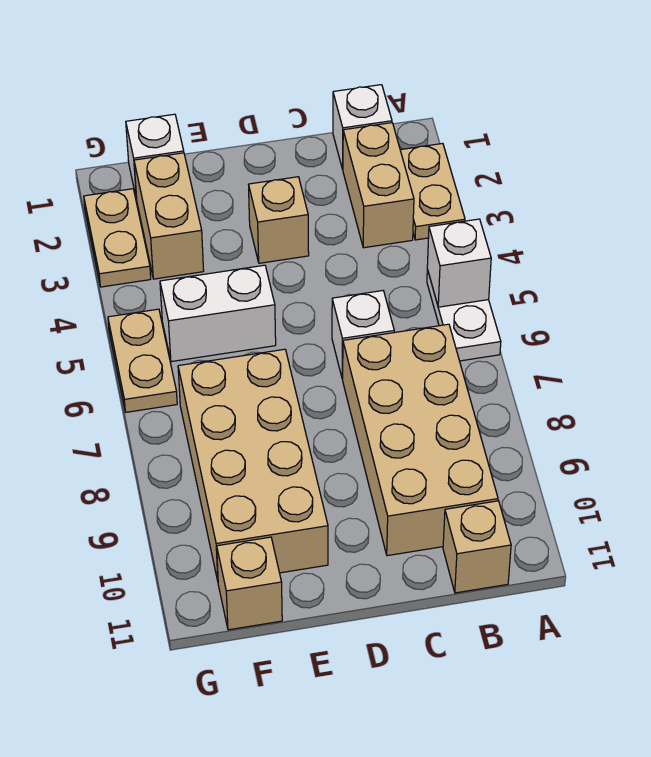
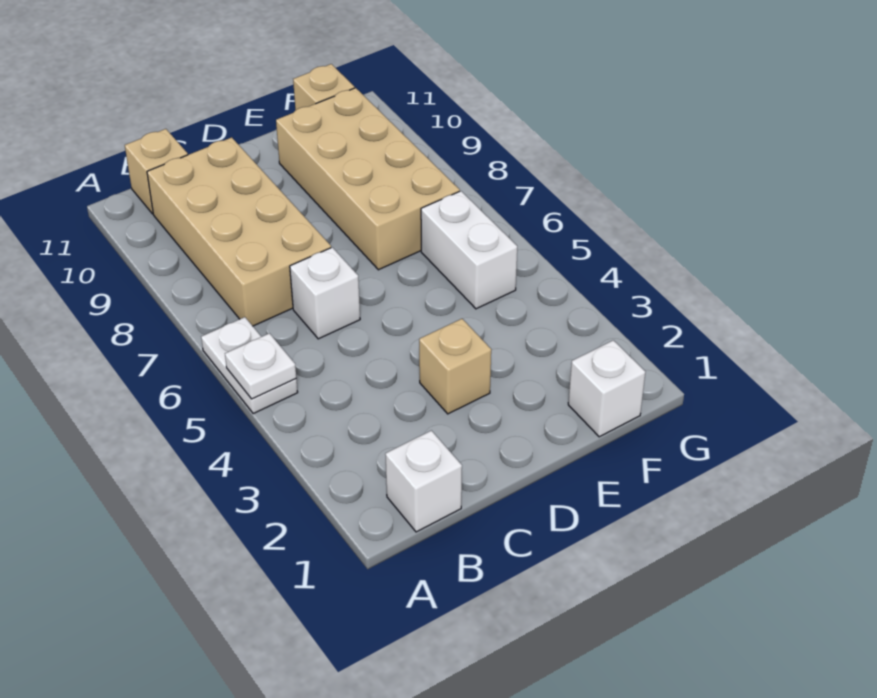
tan plate A2:A3 level 1 -> none
white brick A5 level 2 -> white plate A5 level 2
tan brick B2:B3 level 1 -> none
white brick E5:F5 level 1 -> white brick F5:F6 level 1
tan brick F2:F3 level 1 -> none
tan plate G2:G3 level 1 -> none
tan plate G5:G6 level 1 -> none

